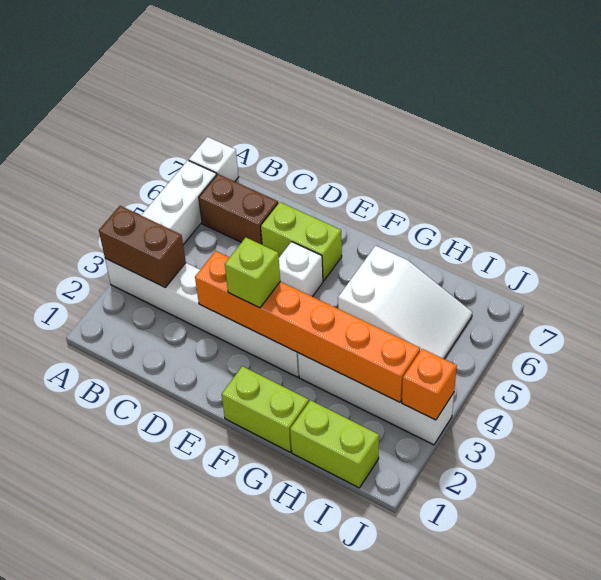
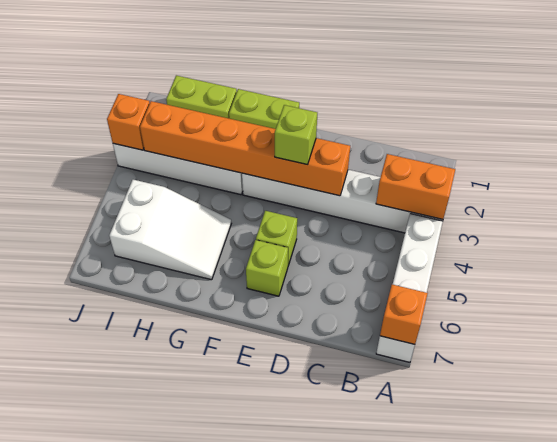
brown brick A3:B3 level 2 -> orange brick A3:B3 level 2
none -> orange brick A7 level 2
brown brick B6:C6 level 1 -> none
lime brick D6:E6 level 1 -> lime brick E6 level 1
white brick E5 level 1 -> lime brick E5 level 1
white slope G5:I6 level 1 top G -> white slope G5:I6 level 1 top I

